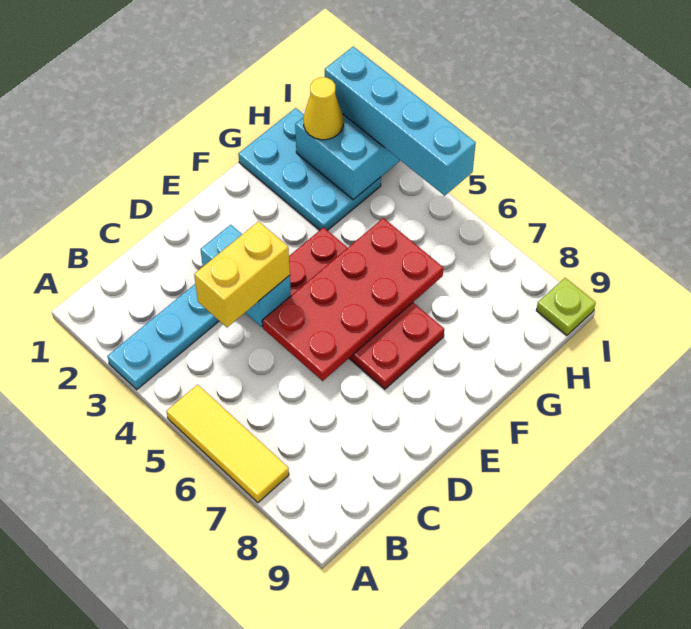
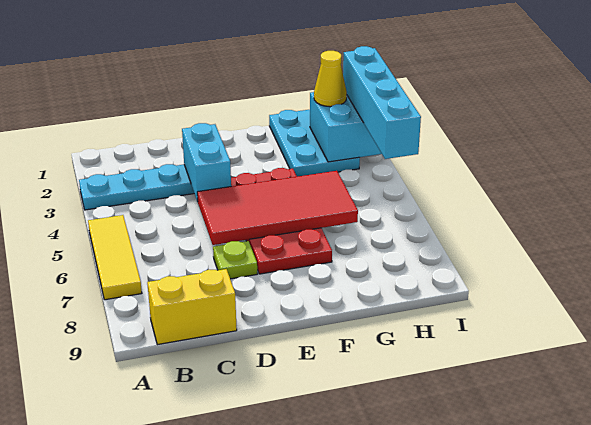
yellow brick C4:D4 level 3 -> yellow brick B9:C9 level 1
red plate D5:G6 level 2 -> red tile D5:G6 level 2
lime plate I9 level 1 -> lime plate D7 level 1

